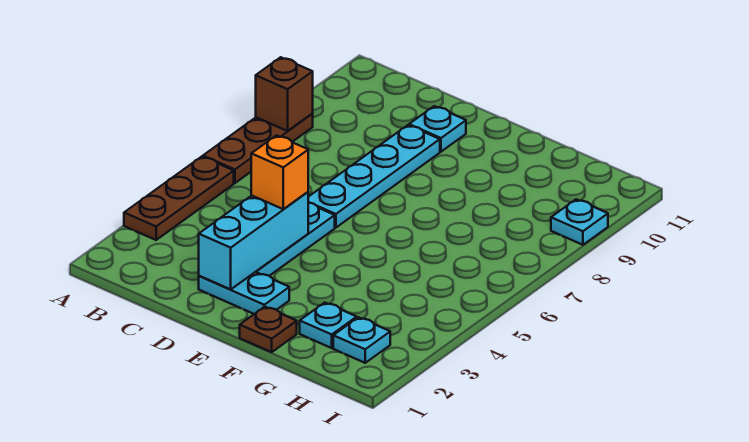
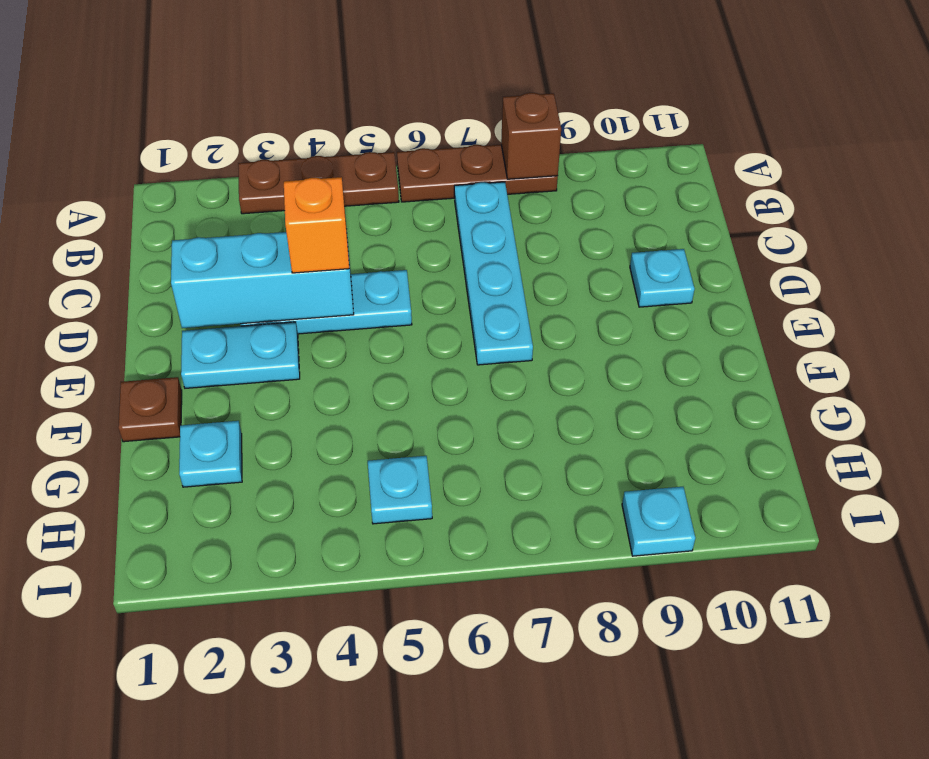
cyan plate D2:E2 level 1 -> cyan plate E2:E3 level 1
cyan plate D6:D9 level 1 -> cyan plate B7:E7 level 1
cyan plate H2 level 1 -> cyan plate H5 level 1

